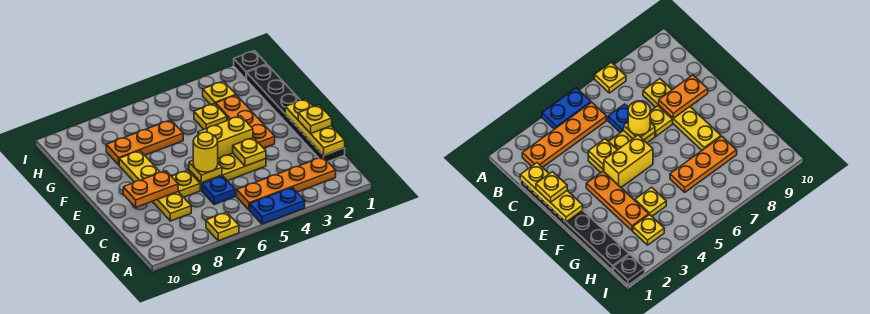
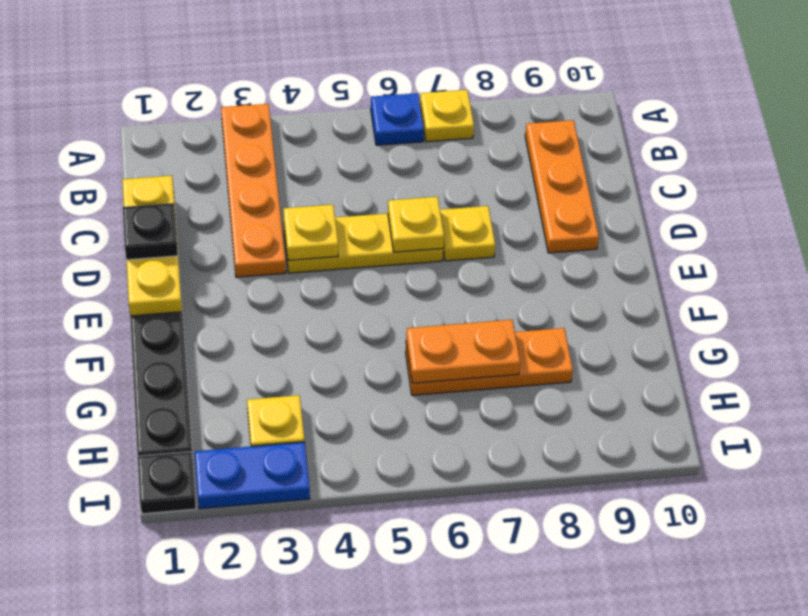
blue plate A4:A5 level 1 -> blue plate I2:I3 level 1
orange plate B2:B5 level 1 -> orange plate A3:D3 level 1
blue plate C6 level 1 -> blue plate A6 level 1
yellow plate C8:F8 level 1 -> none
yellow plate D1 level 3 -> black plate D1 level 3
yellow round brick D6 level 3 -> none
orange plate D8:D9 level 2 -> orange plate G6:G7 level 2
orange plate E3:G3 level 1 -> orange plate B9:D9 level 1
yellow brick E4:E5 level 1 -> none
yellow plate G4 level 1 -> none

